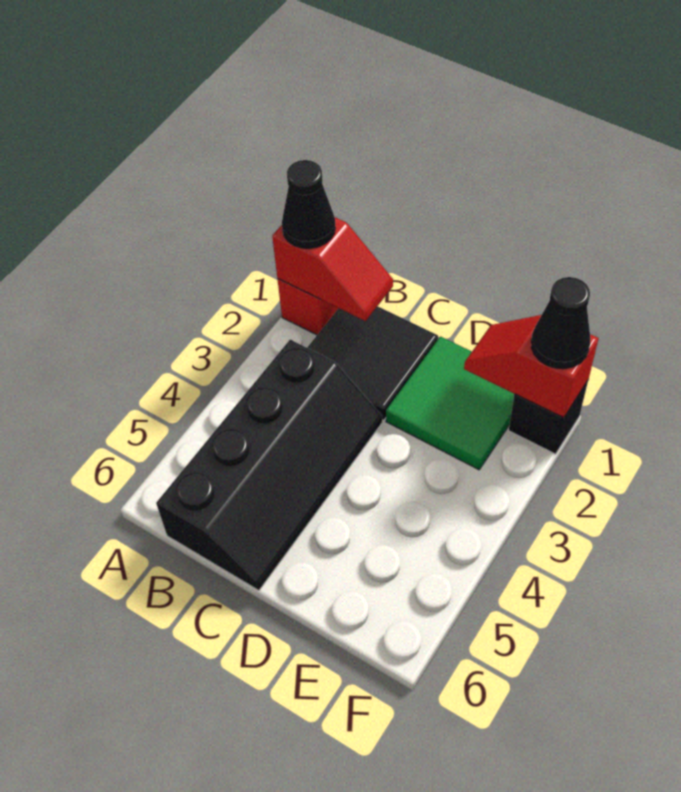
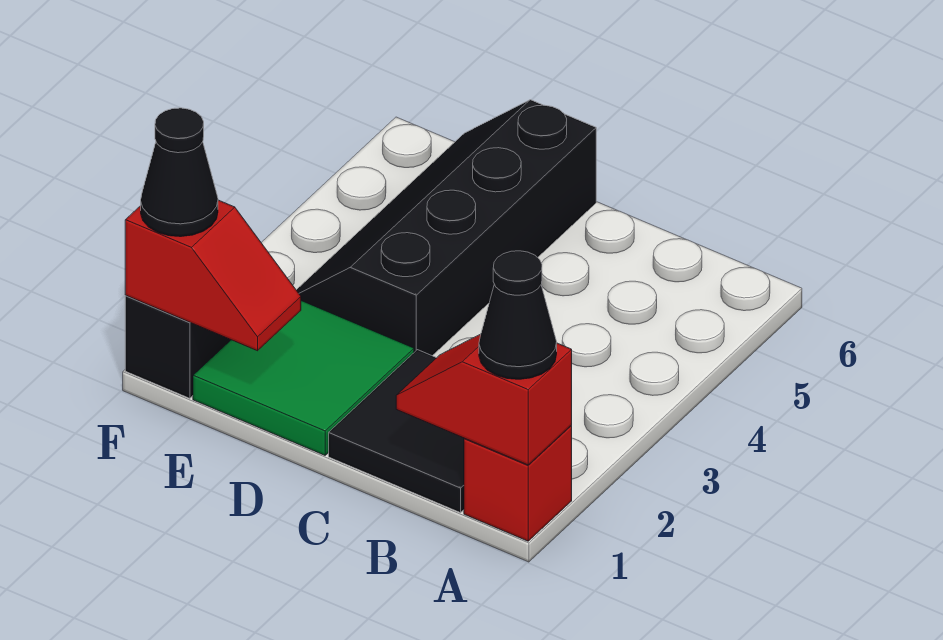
black slope B3:C6 level 1 top B -> black slope D3:E6 level 1 top D

